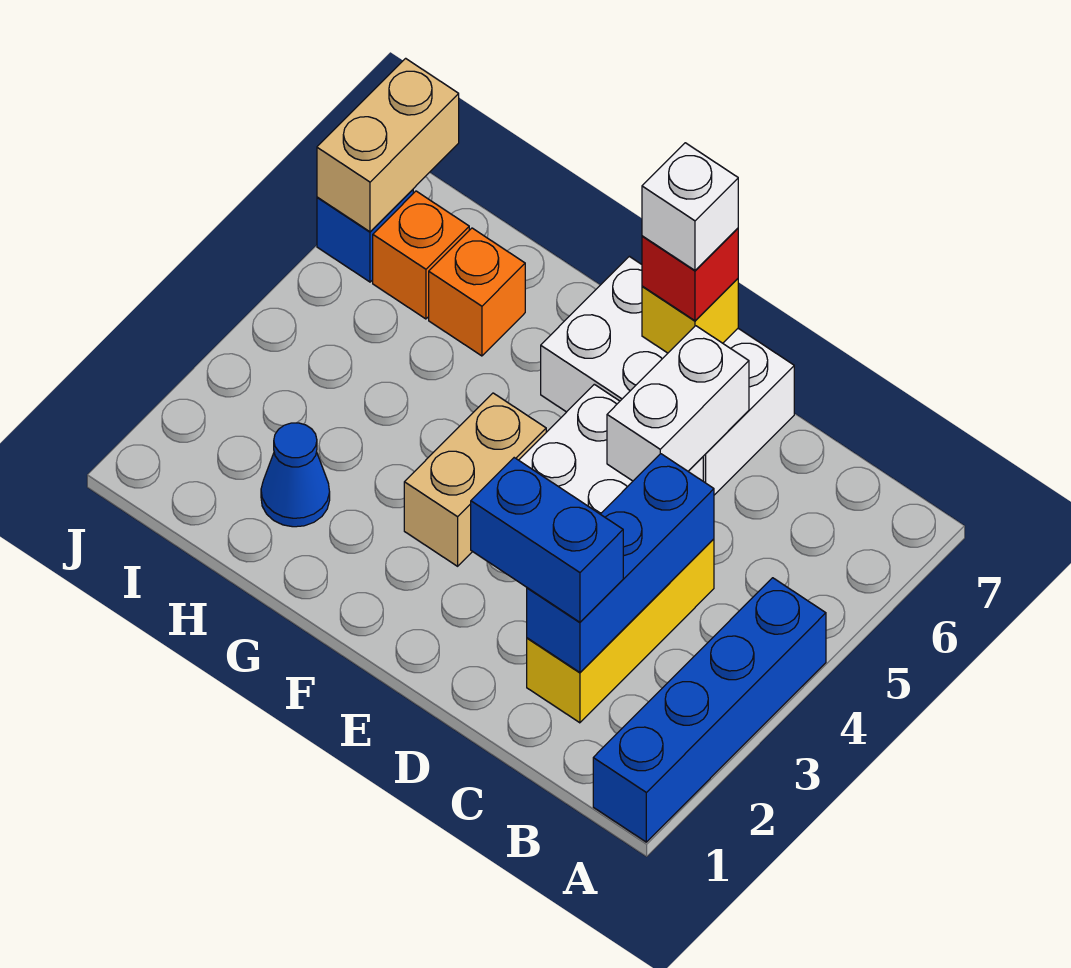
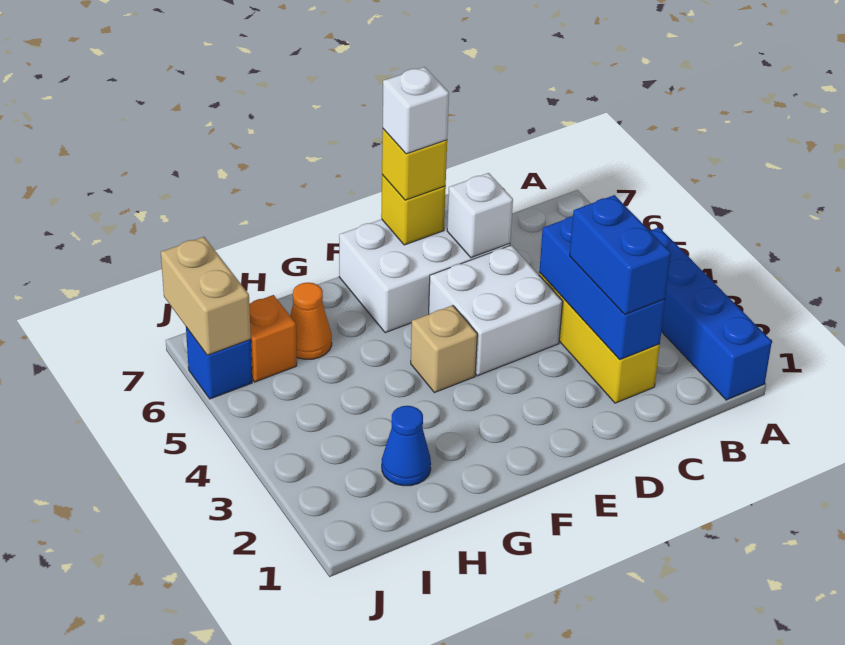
blue brick C2:D2 level 3 -> blue brick C2:C3 level 3
white brick D5:D6 level 2 -> white brick D6 level 2
red brick E7 level 3 -> yellow brick E7 level 3
tan brick F3:F4 level 1 -> tan brick F4 level 1
orange brick H6 level 1 -> orange cone H6 level 1

